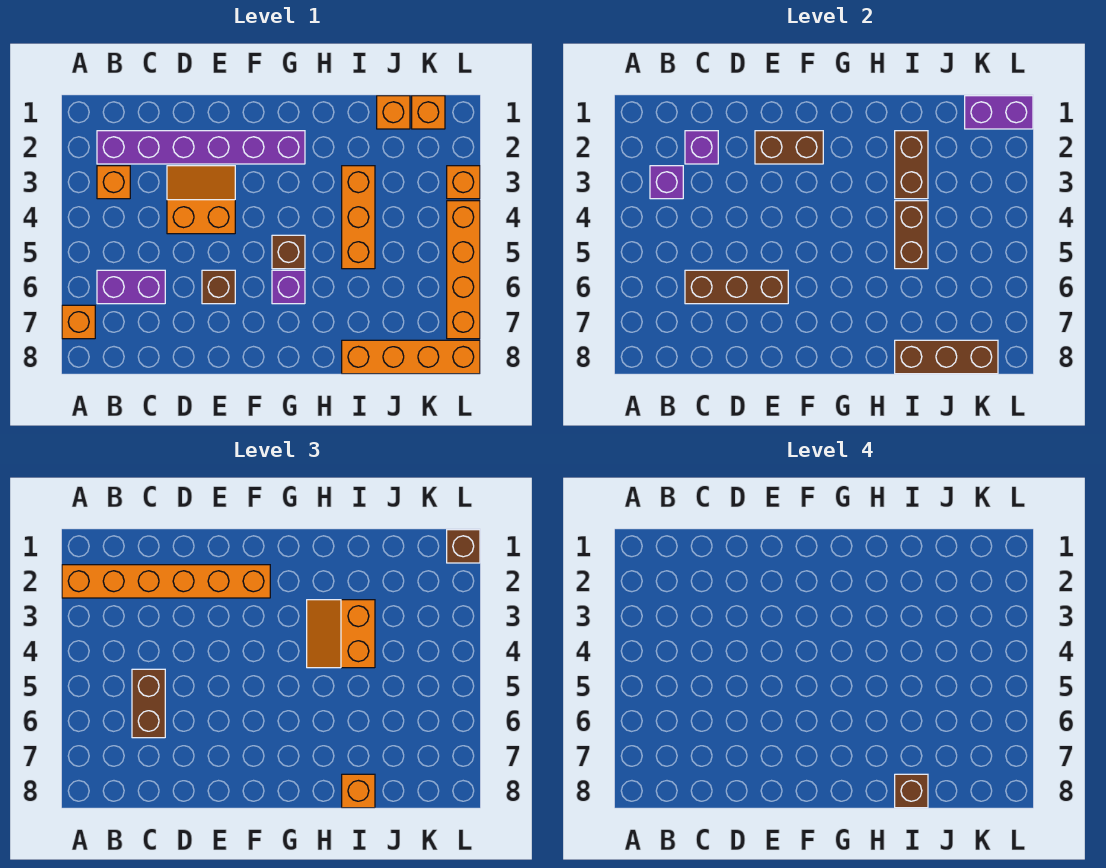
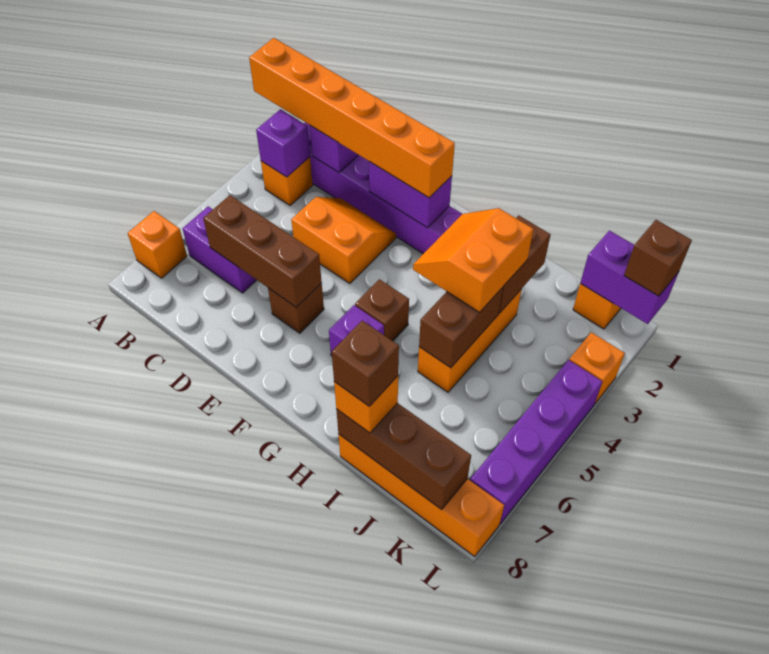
brown brick C5:C6 level 3 -> none
brown brick E2:F2 level 2 -> purple brick E2:F2 level 2
orange brick J1 level 1 -> none
orange brick L4:L7 level 1 -> purple brick L4:L7 level 1

